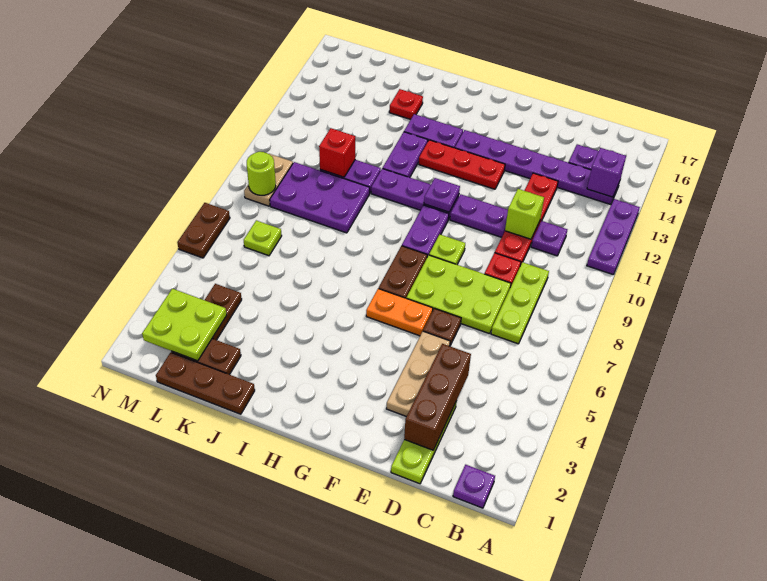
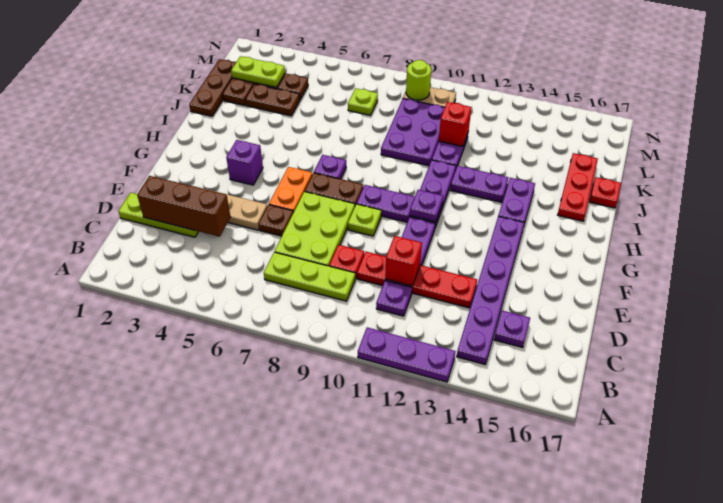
purple plate B1 level 1 -> purple plate H7 level 1
purple brick B14 level 2 -> purple brick G4 level 1
lime brick D11 level 2 -> red brick D11 level 2
red plate F13:H13 level 1 -> red plate I16:K16 level 1
red plate J15 level 1 -> red plate J17 level 1
lime plate L2:M3 level 2 -> lime plate L2:L3 level 2
brown plate N6:N7 level 1 -> brown plate K3:K4 level 1

